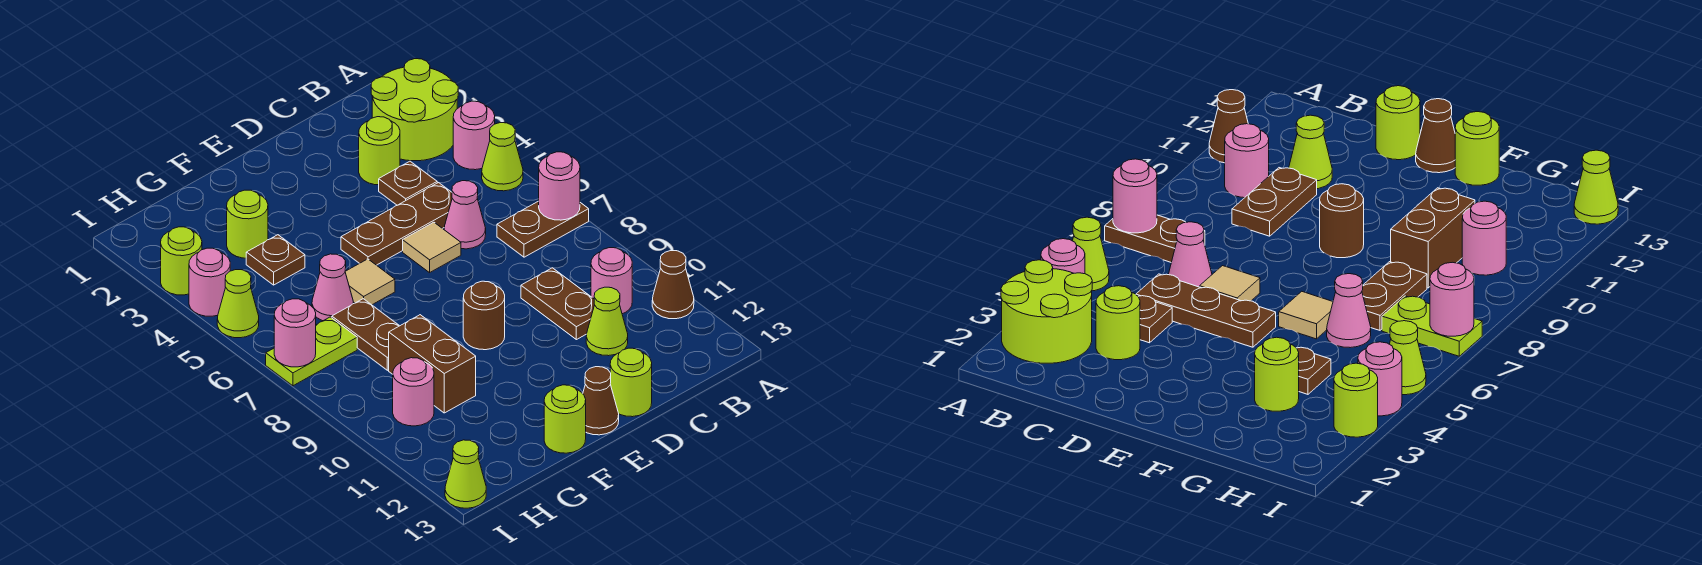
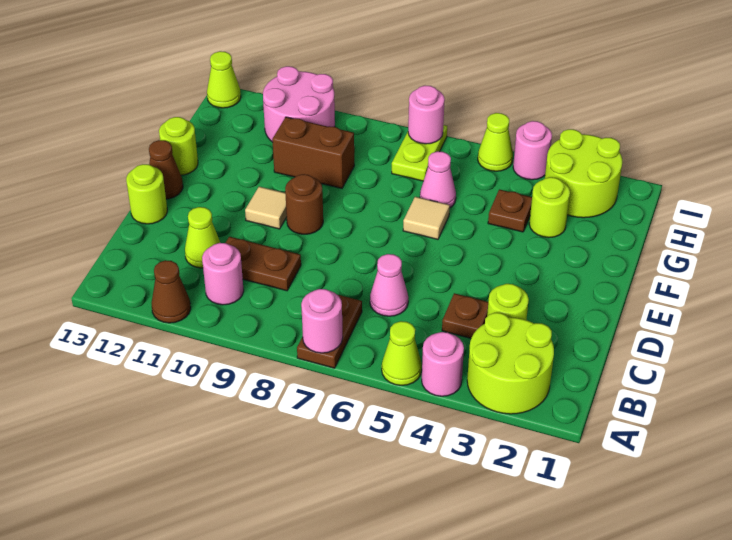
brown plate C5:E5 level 1 -> none
tan tile D6 level 1 -> tan tile E10 level 1
brown plate G7:G8 level 1 -> none
pink round brick H10 level 1 -> pink round brick H10:I11 level 1
lime round brick I3 level 1 -> lime round brick H2:I3 level 1

